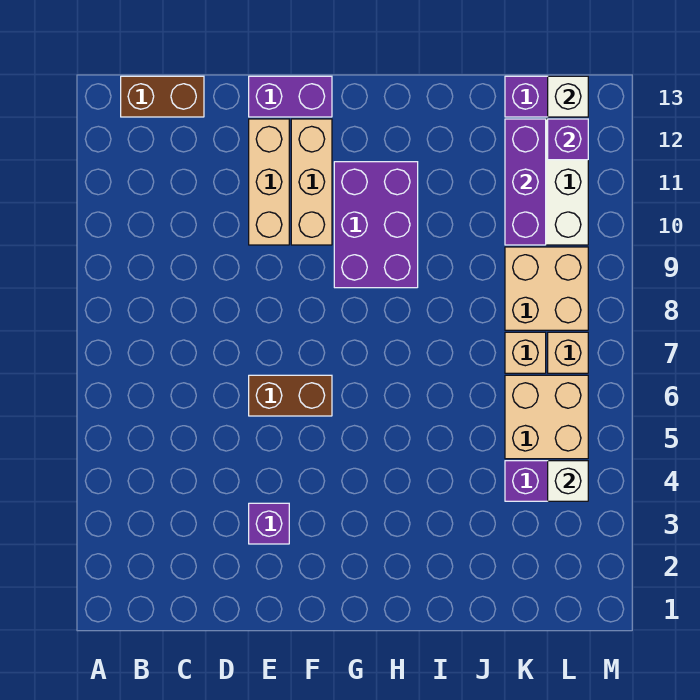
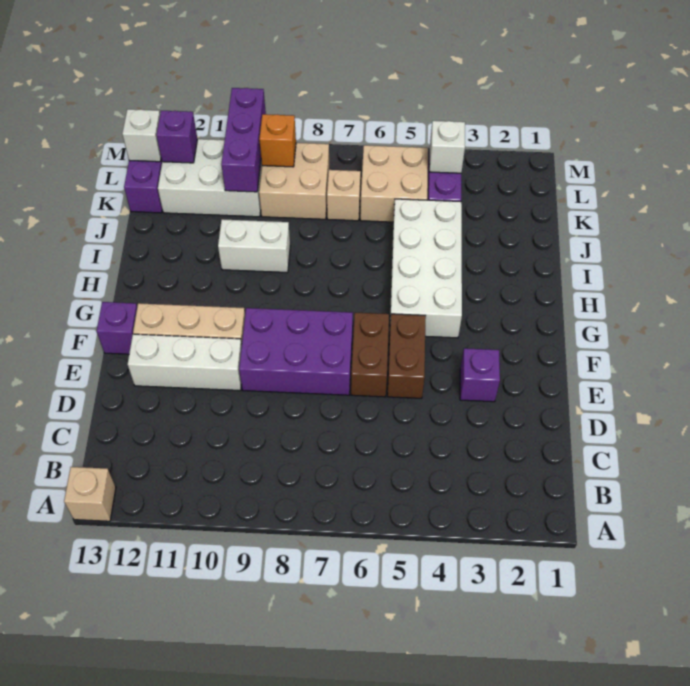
brown brick B13:C13 level 1 -> brown brick E5:F5 level 1
tan brick E10:E12 level 1 -> white brick E10:E12 level 1
purple brick E13:F13 level 1 -> purple brick F13 level 1
none -> white brick G4:J5 level 1
purple brick G9:H11 level 1 -> purple brick E7:F9 level 1
none -> white brick I9:I10 level 1
purple brick K10:K12 level 2 -> purple brick K10:M10 level 2
tan brick L7 level 1 -> tan brick A13 level 1
none -> orange brick L9 level 2

